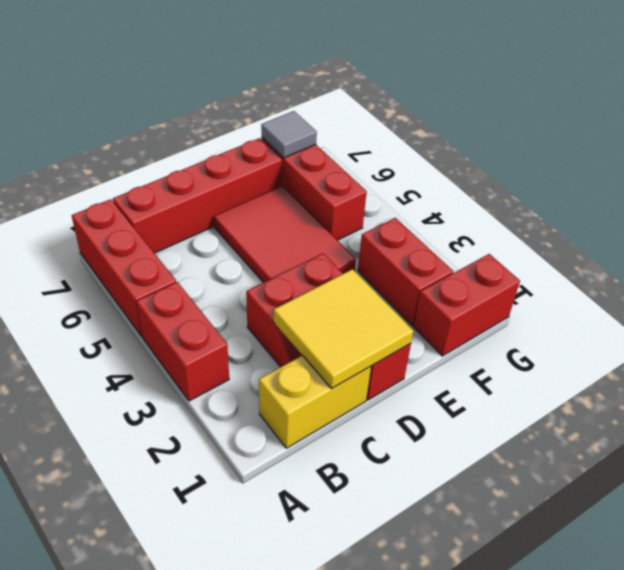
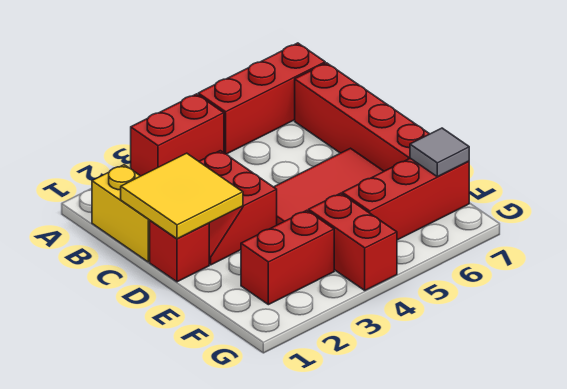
red brick F1:G1 level 1 -> red brick F4:G4 level 1

